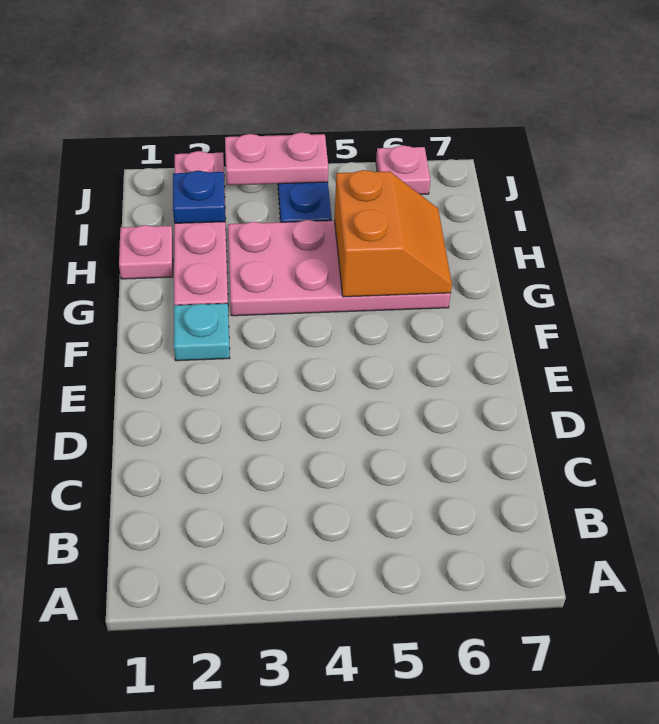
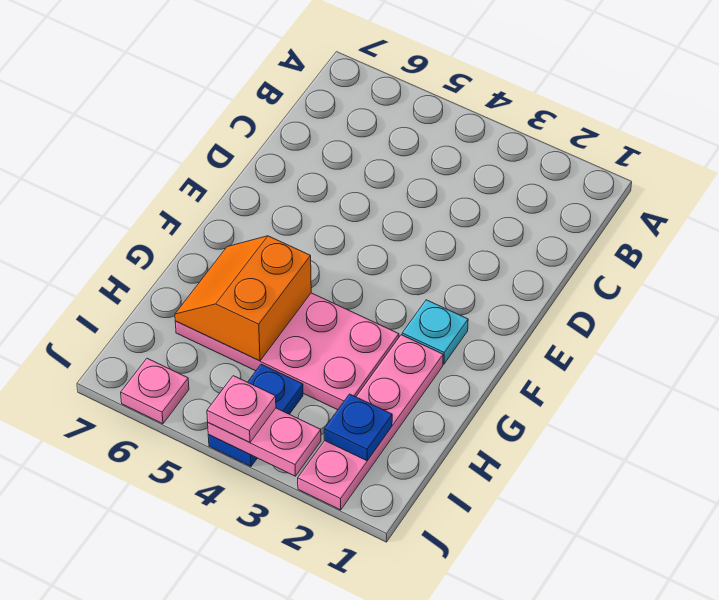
pink plate H1 level 1 -> pink plate J4 level 3

